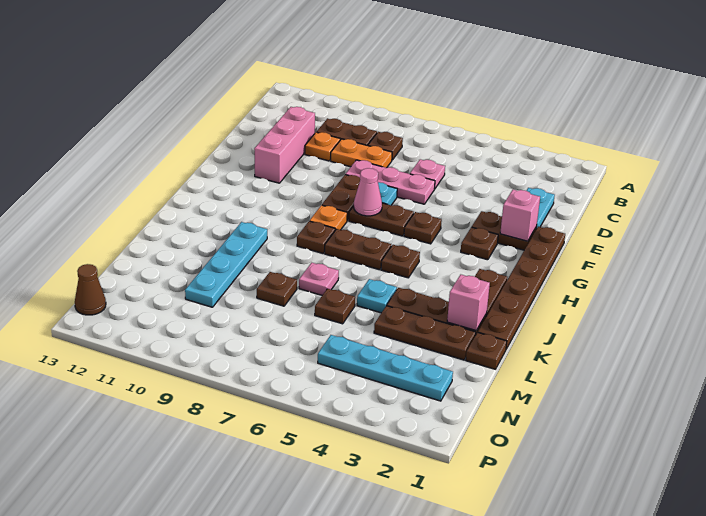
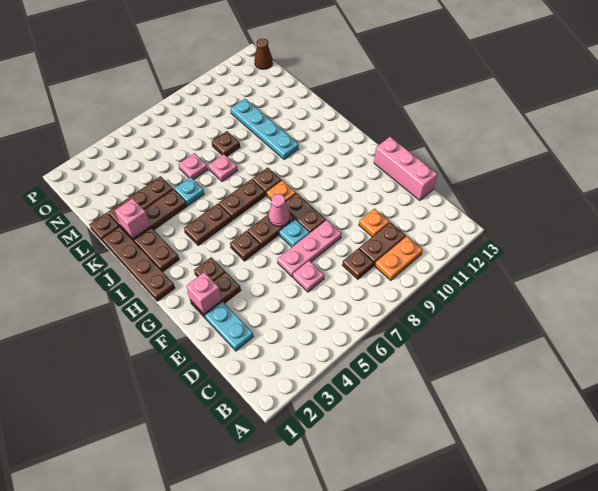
orange plate D8:D9 level 1 -> orange plate B9:B10 level 1
pink brick D11:F11 level 1 -> pink brick D13:F13 level 1
brown plate F1:K1 level 1 -> brown plate H1:K1 level 1
brown plate I5 level 1 -> brown plate I4:I5 level 1
brown plate L6 level 1 -> pink plate L6 level 1
cyan plate N2:N5 level 1 -> none

